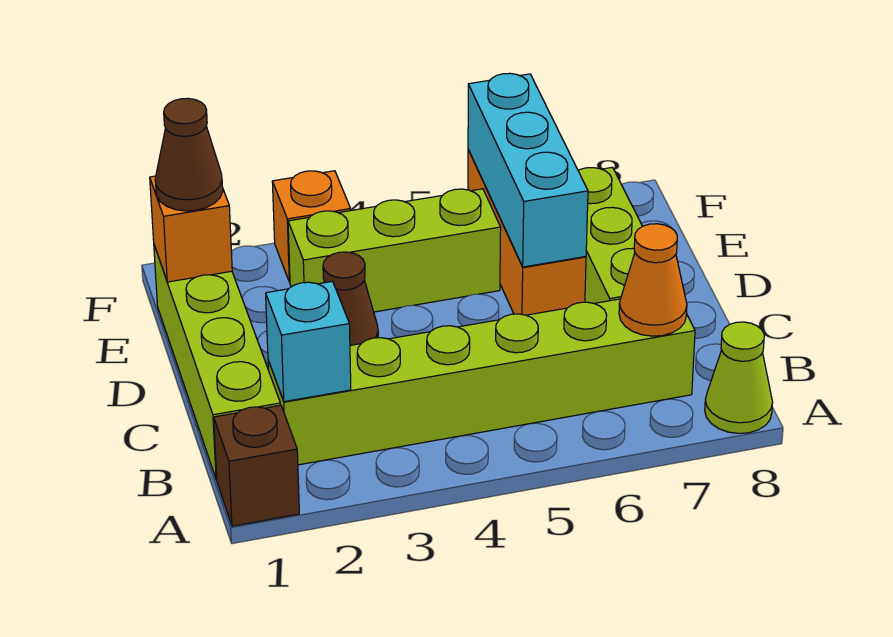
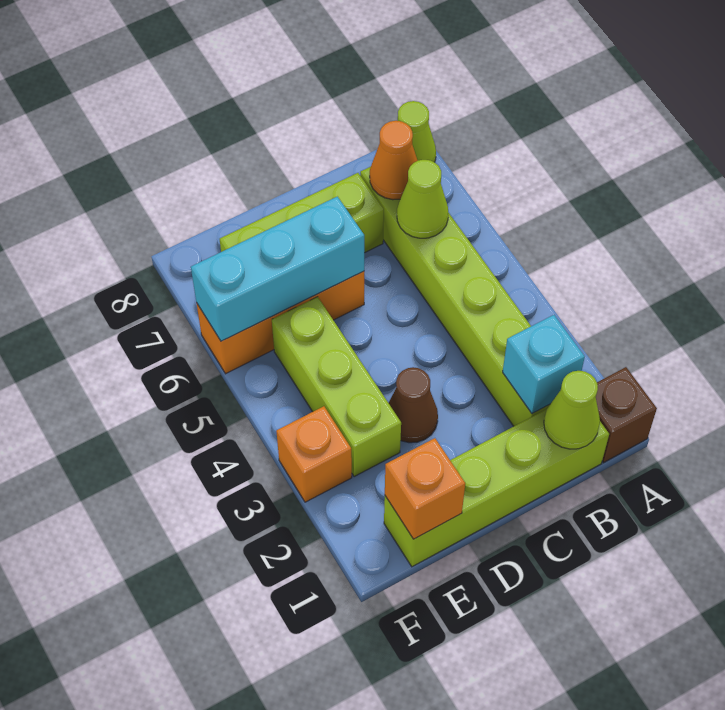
none -> lime cone B1 level 2
none -> lime cone B6 level 2
brown cone E1 level 3 -> none

